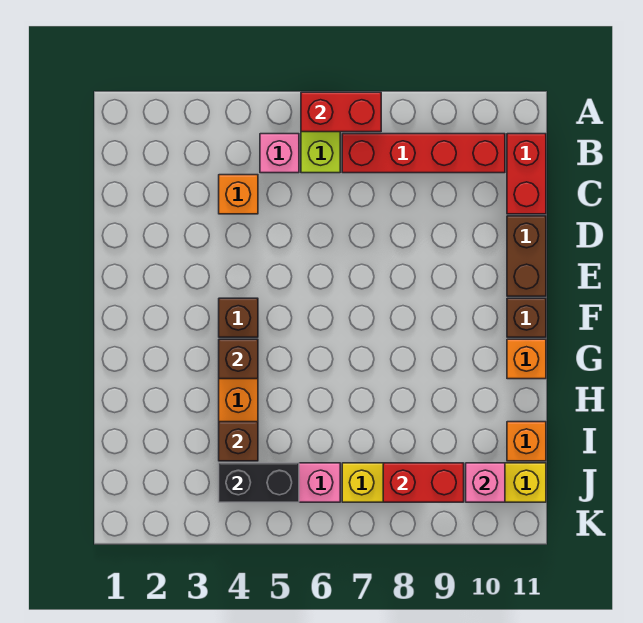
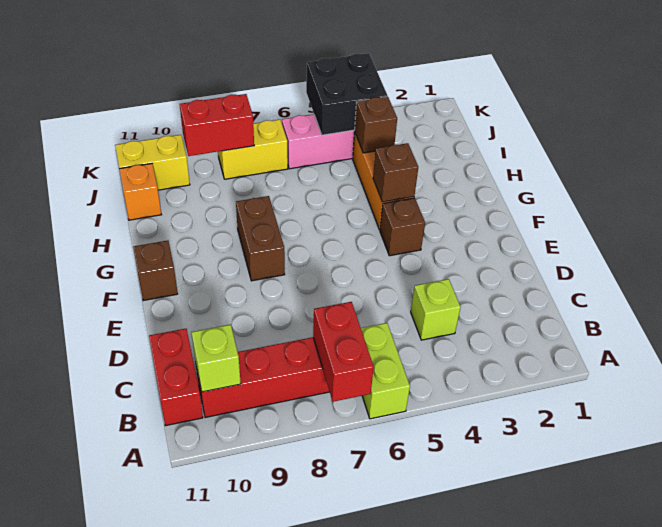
red brick A6:A7 level 2 -> red brick A7:B7 level 2
pink brick B5 level 1 -> none
none -> lime brick B10 level 2
orange brick C4 level 1 -> lime brick C4 level 1
brown brick D11:E11 level 1 -> brown brick F8:G8 level 1
orange brick G11 level 1 -> none
black brick J4:J5 level 2 -> black brick J4:K5 level 2
pink brick J10 level 2 -> none

